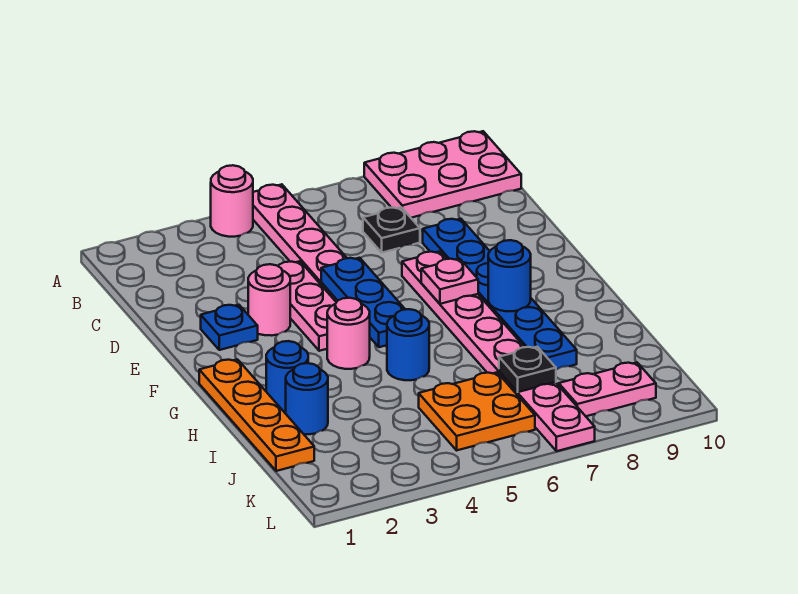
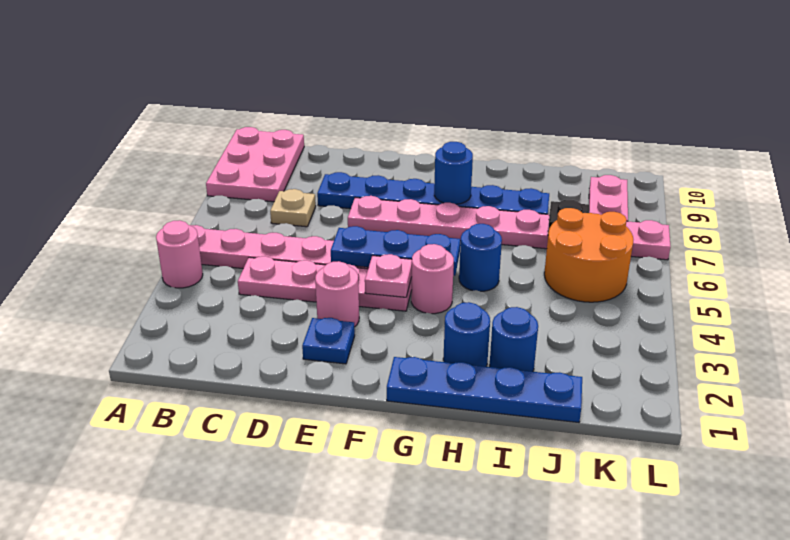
black plate C7 level 1 -> tan plate C7 level 1
pink plate D4:F4 level 1 -> pink plate C4:F4 level 1
pink plate F7 level 2 -> pink plate F4 level 2
orange plate G1:J1 level 1 -> blue plate G1:J1 level 1
orange plate J5:K6 level 1 -> orange round brick J5:K6 level 1

